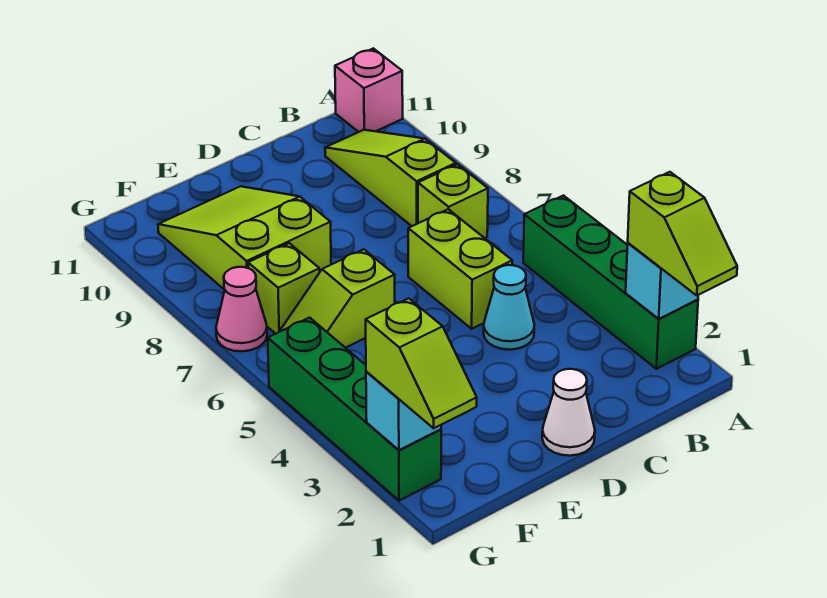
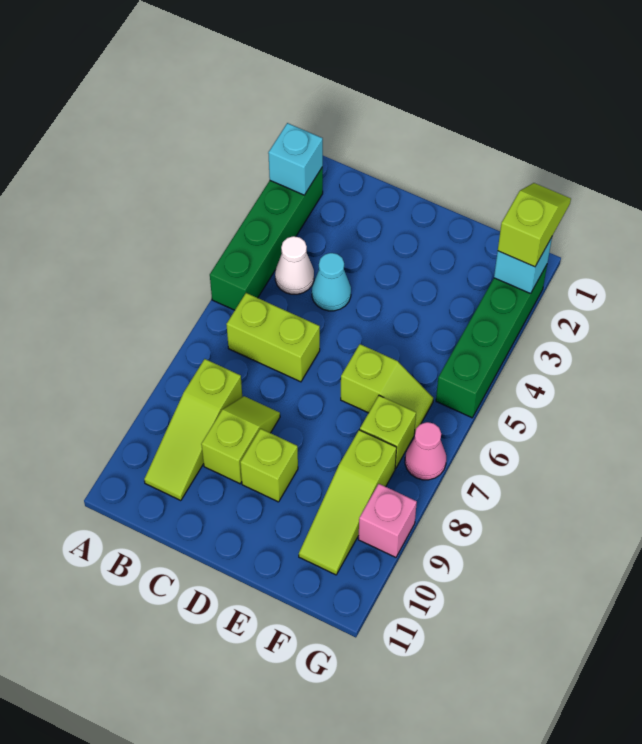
lime slope A1:A2 level 3 top 2 -> lime slope C8:C9 level 1 top 9
pink brick A11 level 1 -> pink brick G9 level 1
lime brick B7 level 1 -> lime brick D9 level 1
lime brick C5:C6 level 1 -> lime brick B6:C6 level 1
white cone D1 level 1 -> white cone B4 level 1
lime slope E8:F10 level 1 top 8 -> lime slope F8:F10 level 1 top 8

